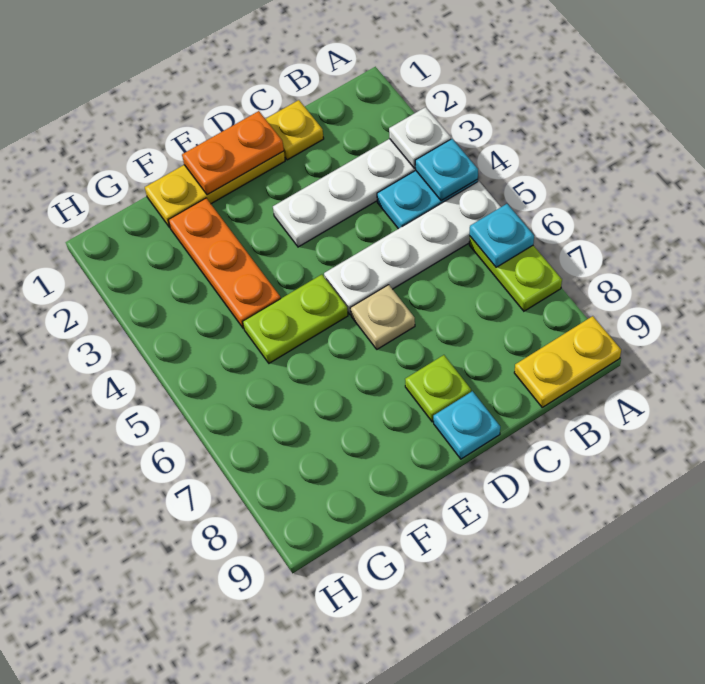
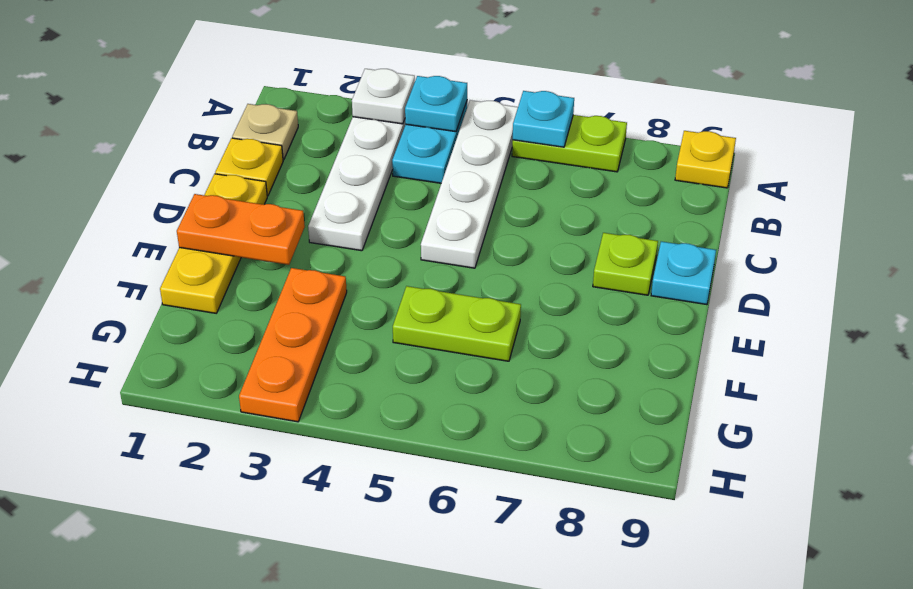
yellow plate A9:B9 level 1 -> yellow plate A9 level 1
orange plate D1:E1 level 2 -> orange plate E1:E2 level 2
tan plate D6 level 1 -> tan plate B1 level 1
lime plate E5:F5 level 1 -> lime plate F5:F6 level 1
orange plate F2:F4 level 1 -> orange plate F3:H3 level 1

